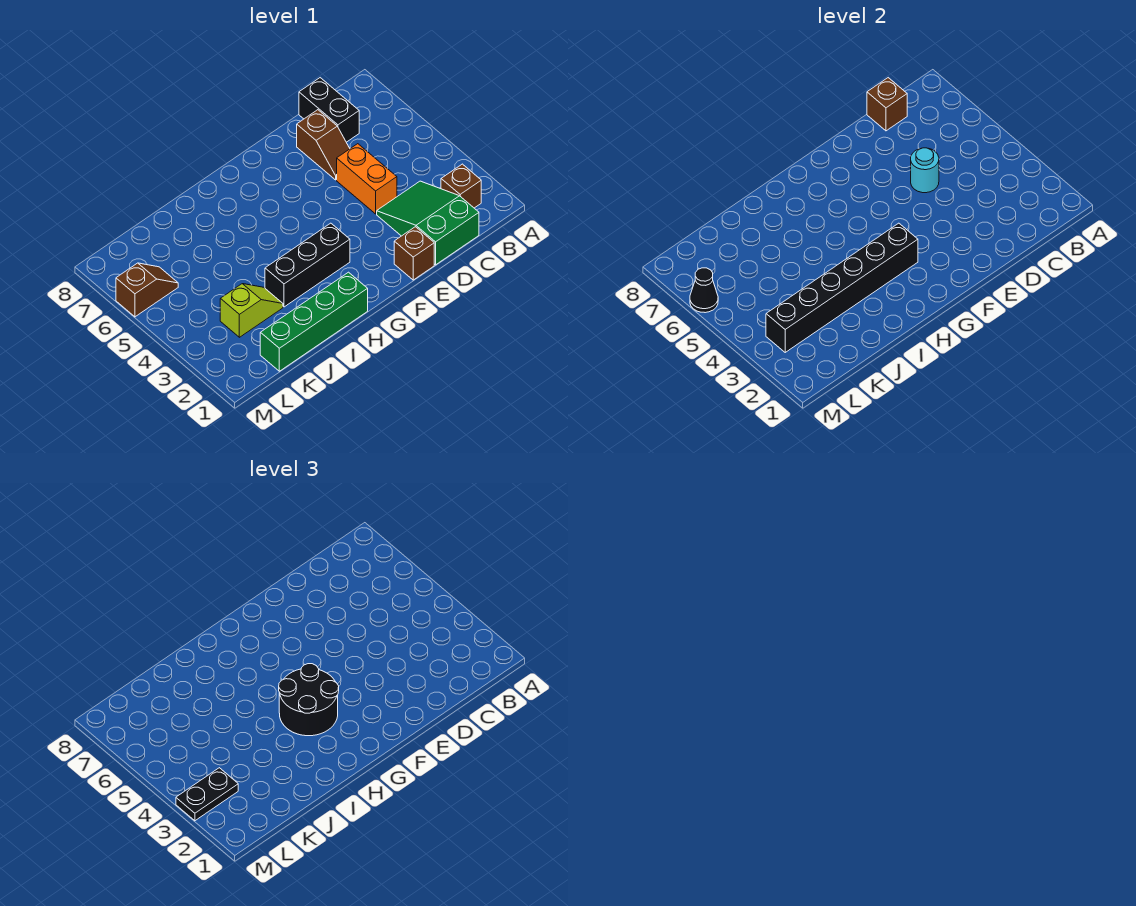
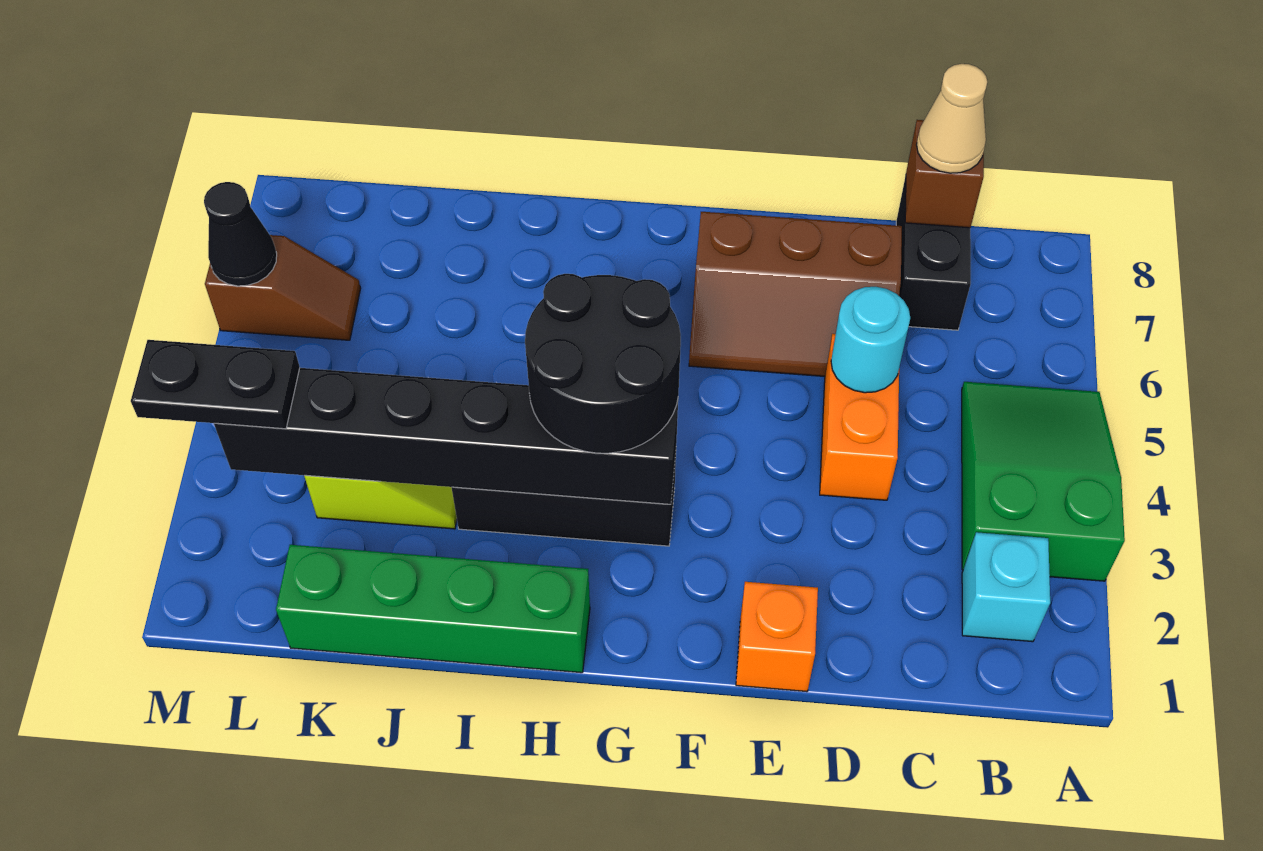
brown brick B2 level 1 -> cyan brick B2 level 1
green slope C1:D3 level 1 top 1 -> green slope A3:B5 level 1 top 3
none -> tan cone C8 level 3
brown slope D6:D7 level 1 top 7 -> brown slope D6:F7 level 1 top 7
brown brick E1 level 1 -> orange brick E1 level 1

